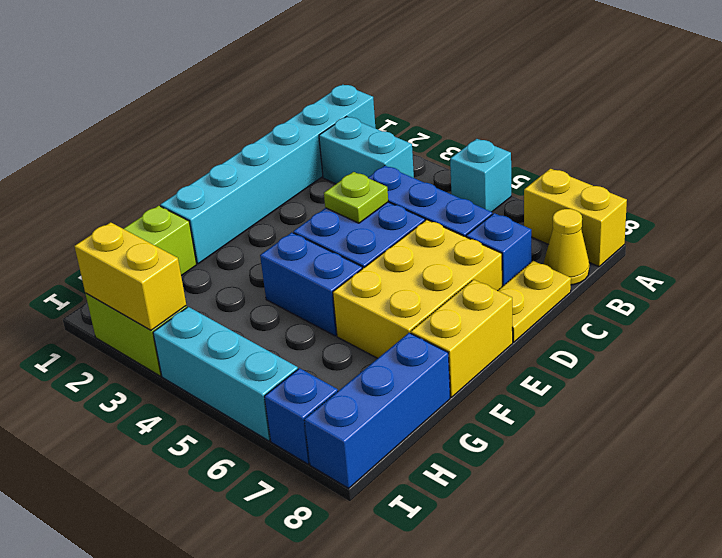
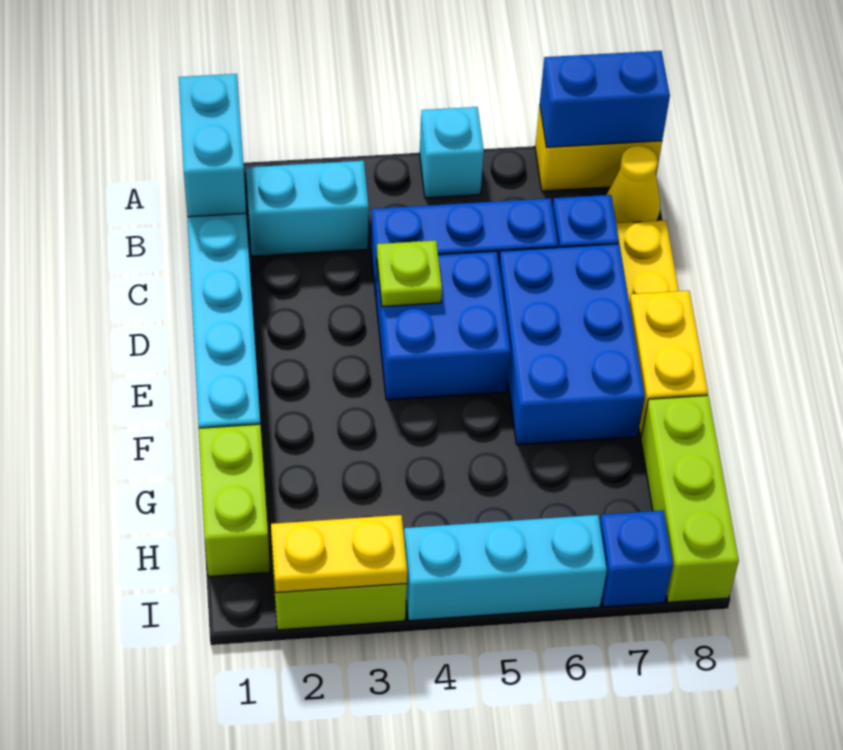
none -> cyan brick A1:B1 level 2
yellow brick D6:F7 level 1 -> blue brick D6:F7 level 1
blue brick F4:F5 level 1 -> blue brick A7:A8 level 2
blue brick G8:I8 level 1 -> lime brick G8:I8 level 1
yellow brick I2:I3 level 2 -> yellow plate I2:I3 level 2

